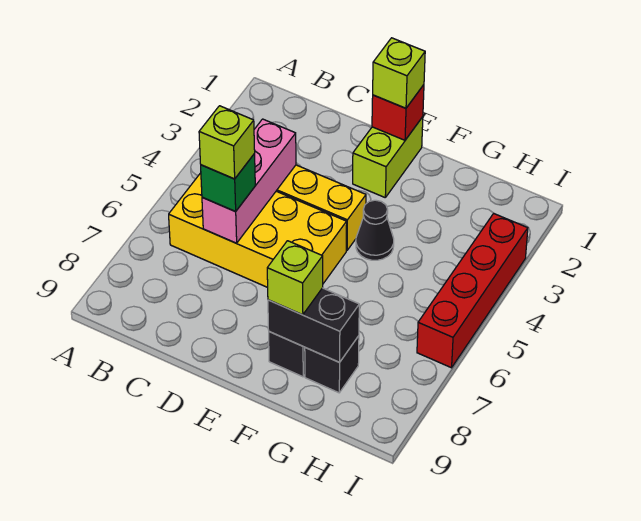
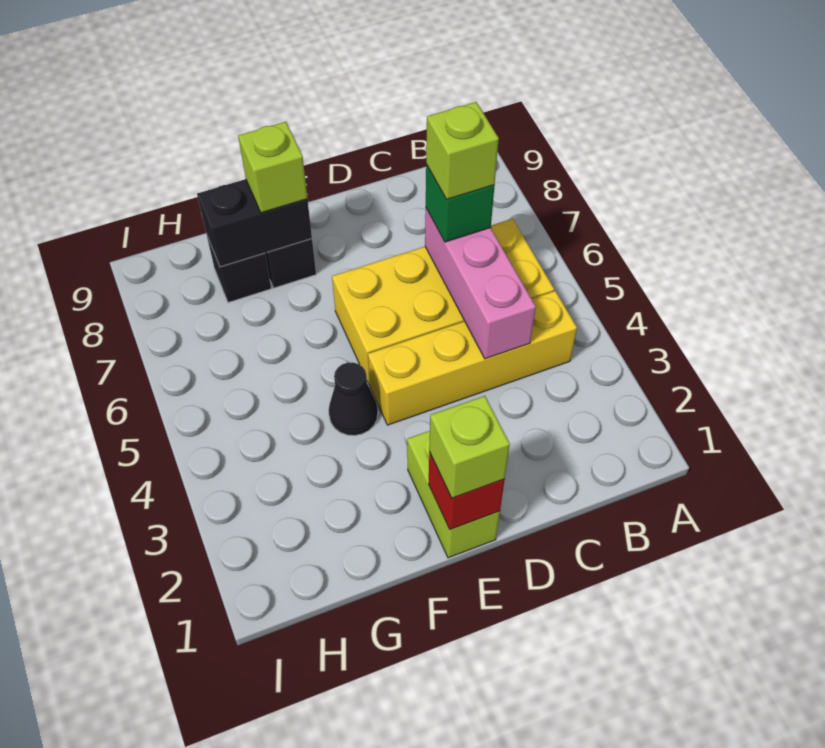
red brick I3:I6 level 1 -> none

